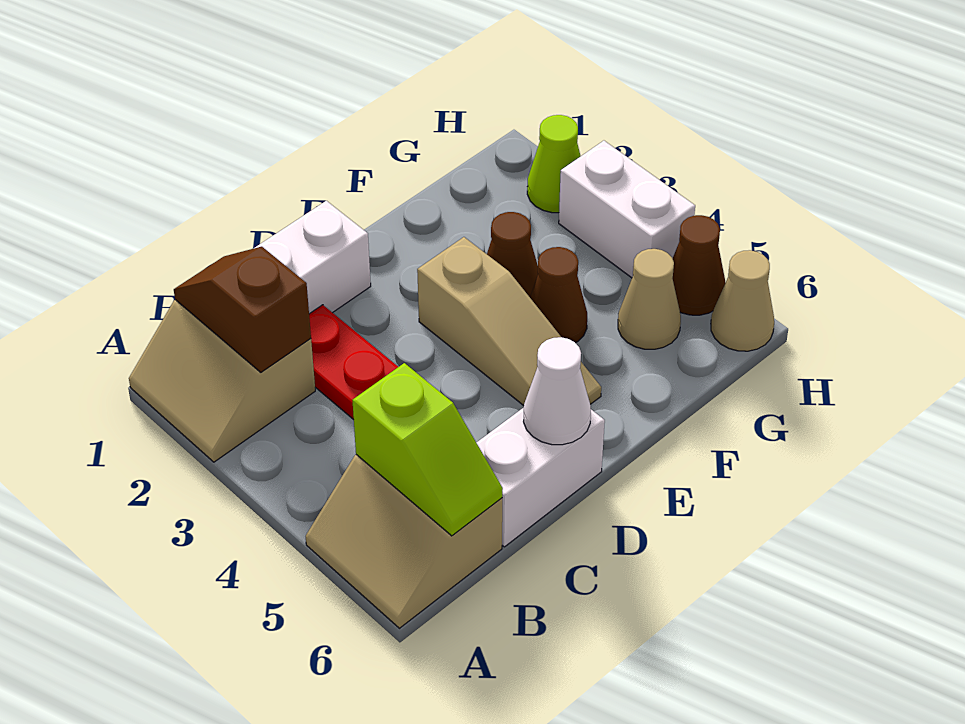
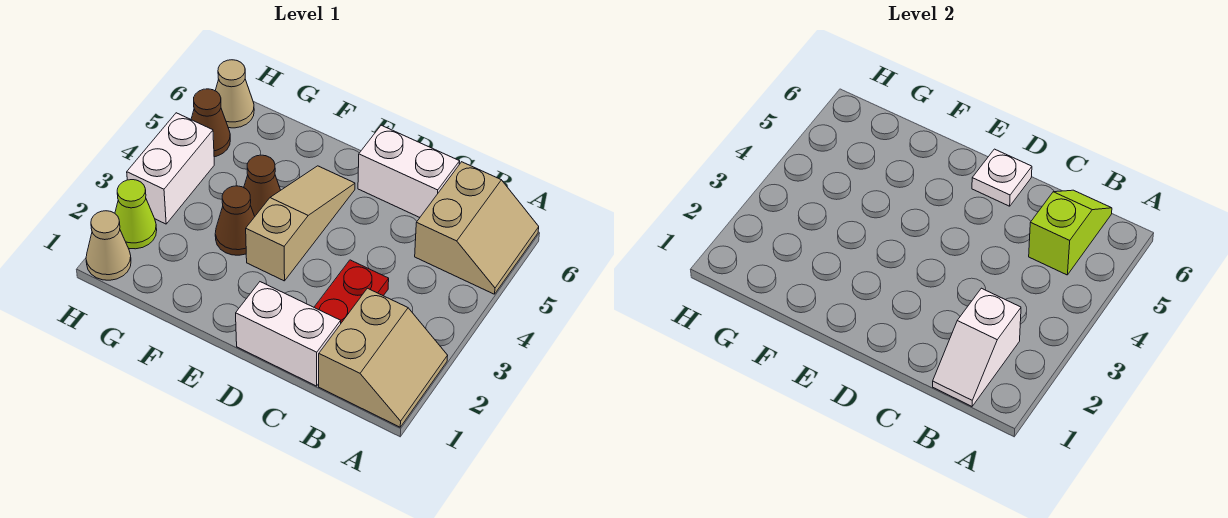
brown slope B1:B2 level 2 top 2 -> white slope B1:B2 level 2 top 2
white cone D6 level 2 -> white plate D6 level 2
tan cone G5 level 1 -> tan cone H1 level 1

